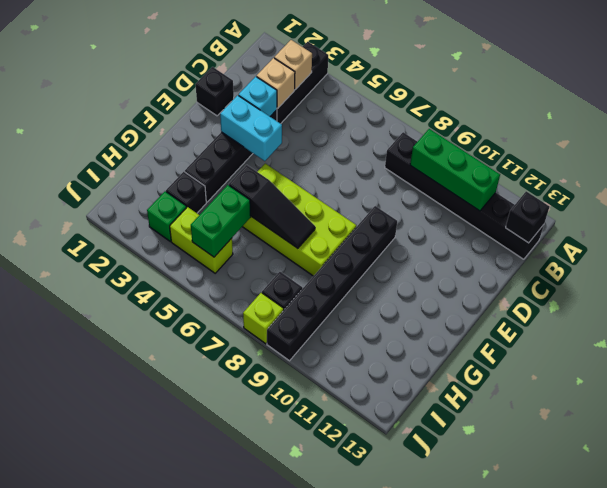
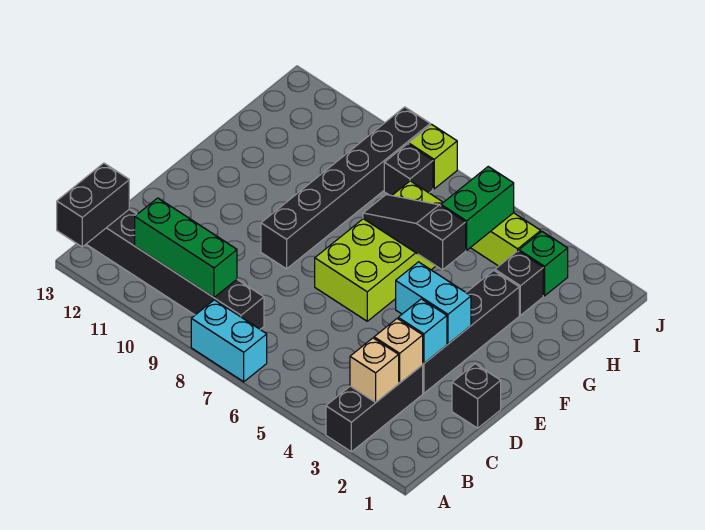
none -> cyan brick A7:A8 level 1
black brick B13 level 2 -> black brick A13:B13 level 2
lime brick F5:G8 level 1 -> lime brick E6:H7 level 1

